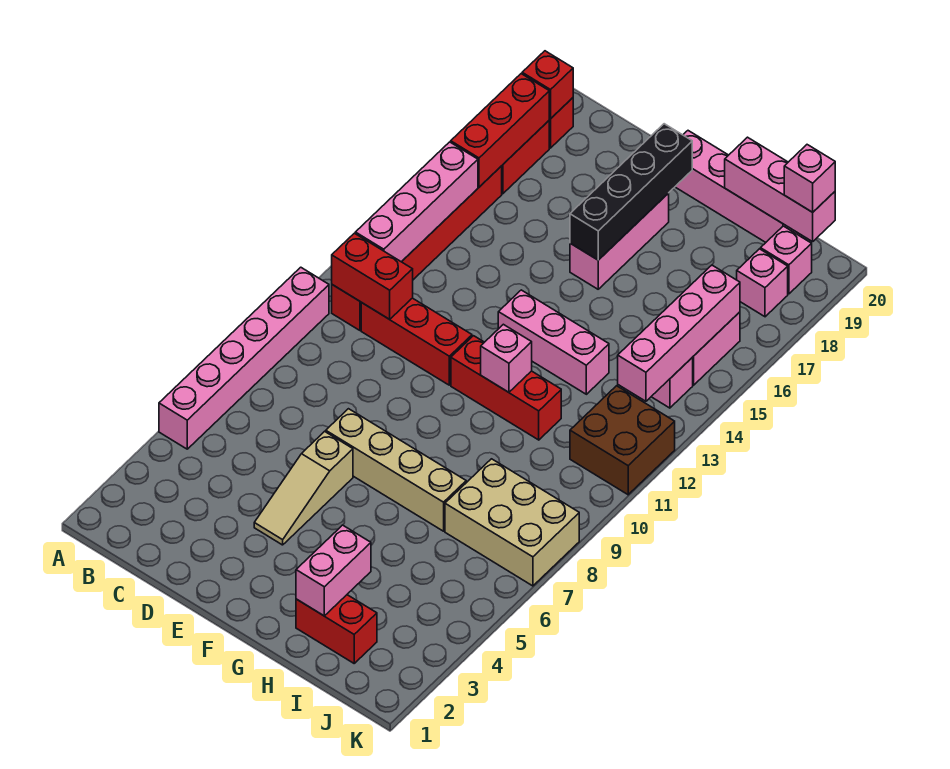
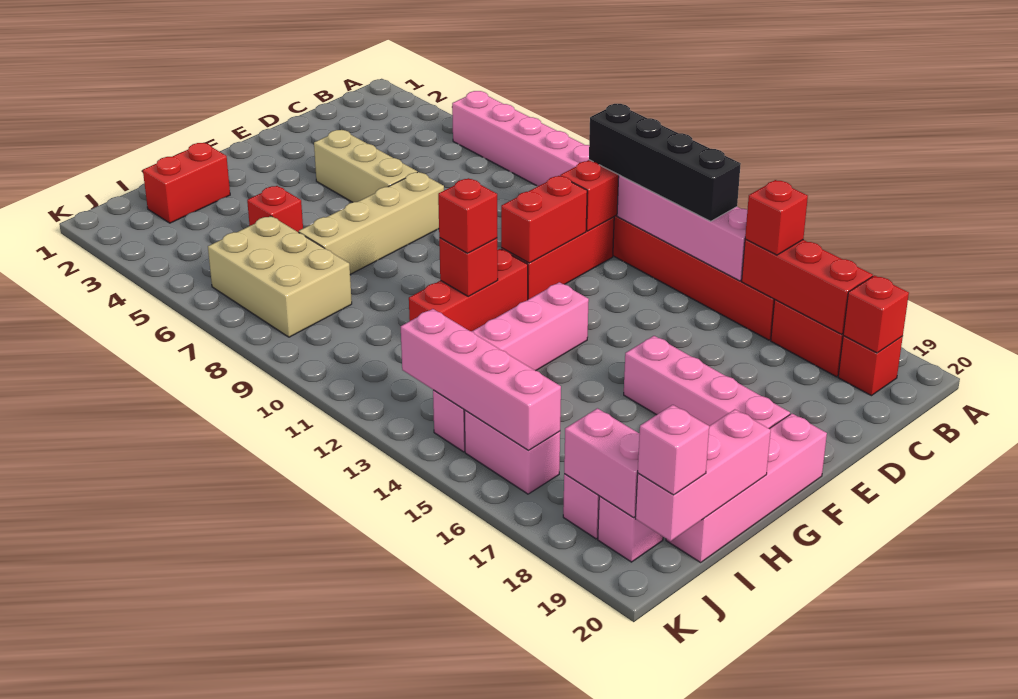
none -> red brick B16 level 3
none -> red brick D11:E11 level 2
tan slope E4:E6 level 1 top 6 -> tan brick E4:E6 level 1
pink brick F16:F18 level 1 -> pink brick F16:F19 level 1
black brick F16:F19 level 2 -> black brick B11:B14 level 3
pink brick G11 level 2 -> red brick G11 level 2
none -> red brick G11 level 3
pink brick H2:H3 level 2 -> pink brick J18:J19 level 2
none -> red brick H5 level 1
tan brick I7:K8 level 1 -> tan brick I6:J8 level 1
brown brick J11:K12 level 1 -> none

